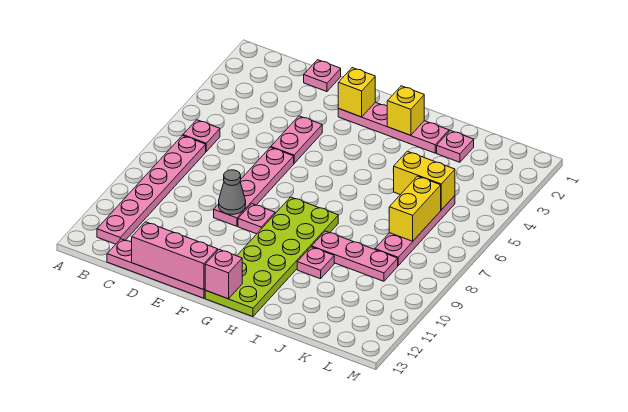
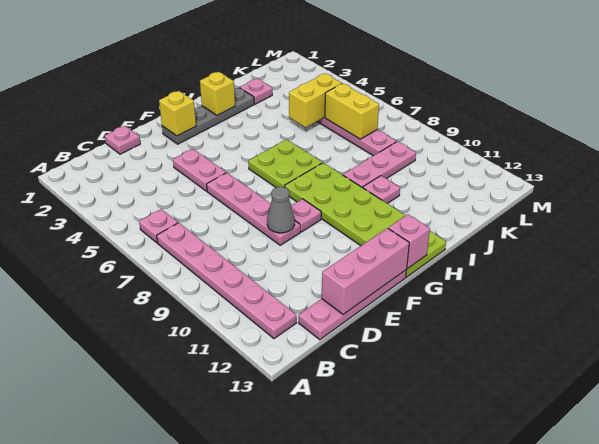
pink plate F2:I2 level 1 -> grey plate F2:I2 level 1
none -> lime plate G6:H7 level 1

